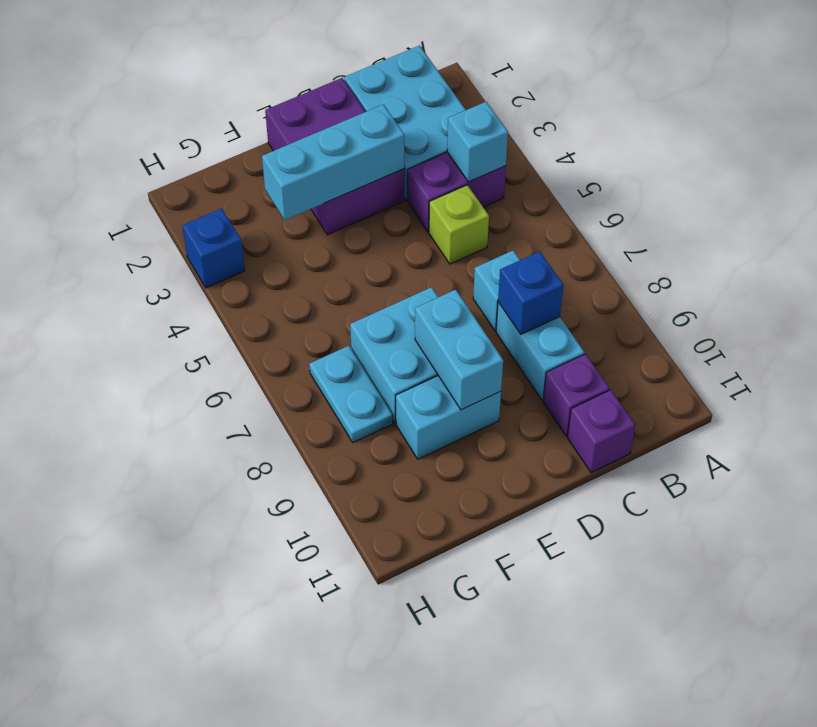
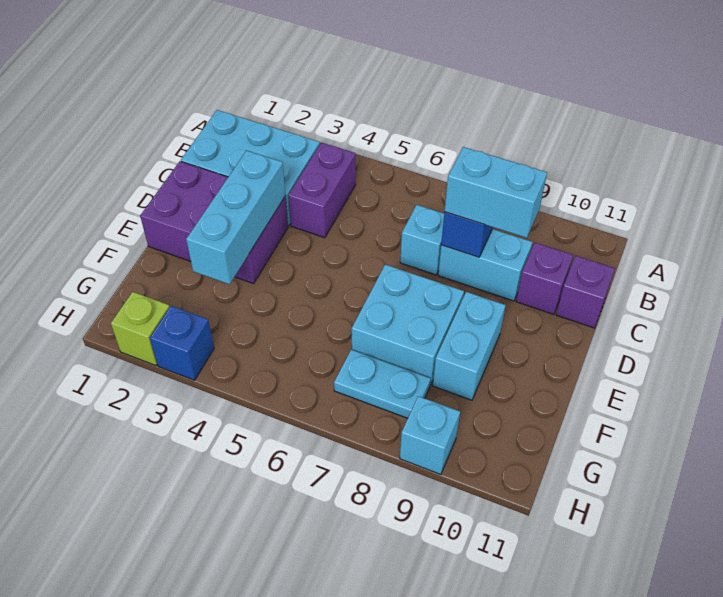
cyan brick B4 level 2 -> cyan brick H9 level 1
lime brick C5 level 1 -> lime brick H2 level 1
cyan brick E8:E9 level 2 -> cyan brick C8:C9 level 3

